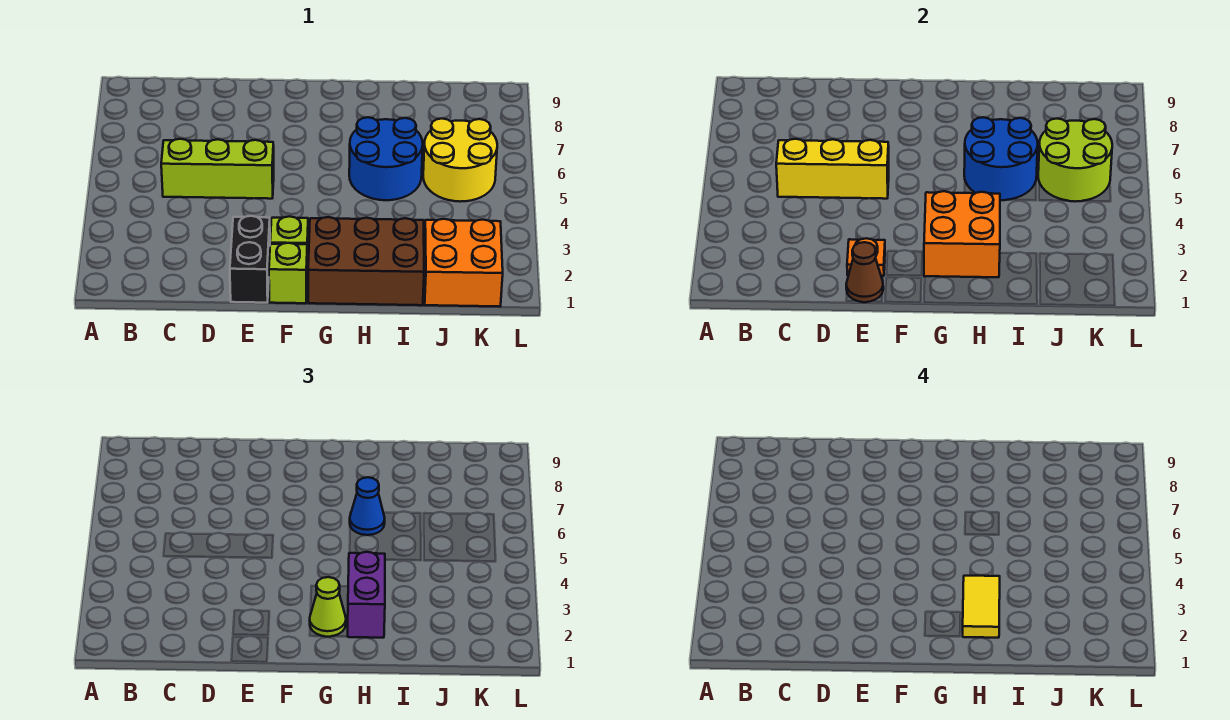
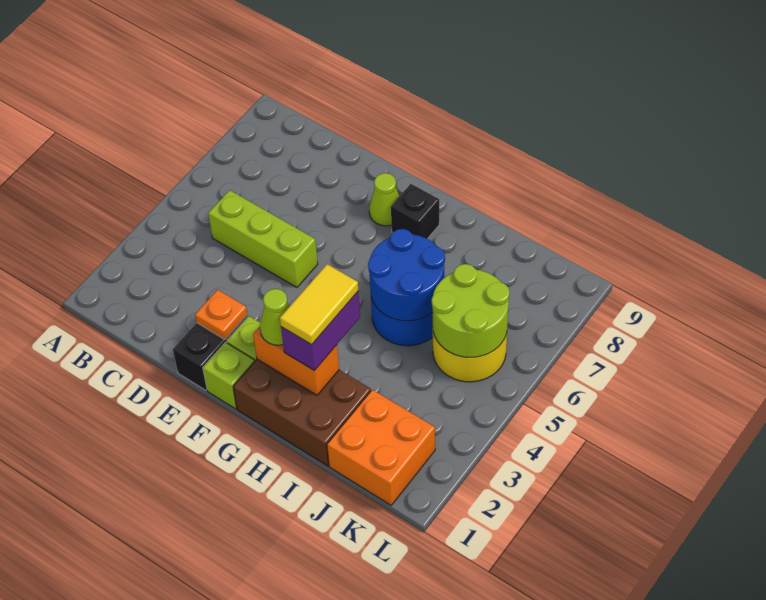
yellow brick C5:E5 level 2 -> none
brown cone E1 level 2 -> none
none -> lime cone F8 level 1
orange brick G2:H3 level 2 -> orange brick G2:H2 level 2
none -> black brick G8 level 1
blue cone H6 level 3 -> none

